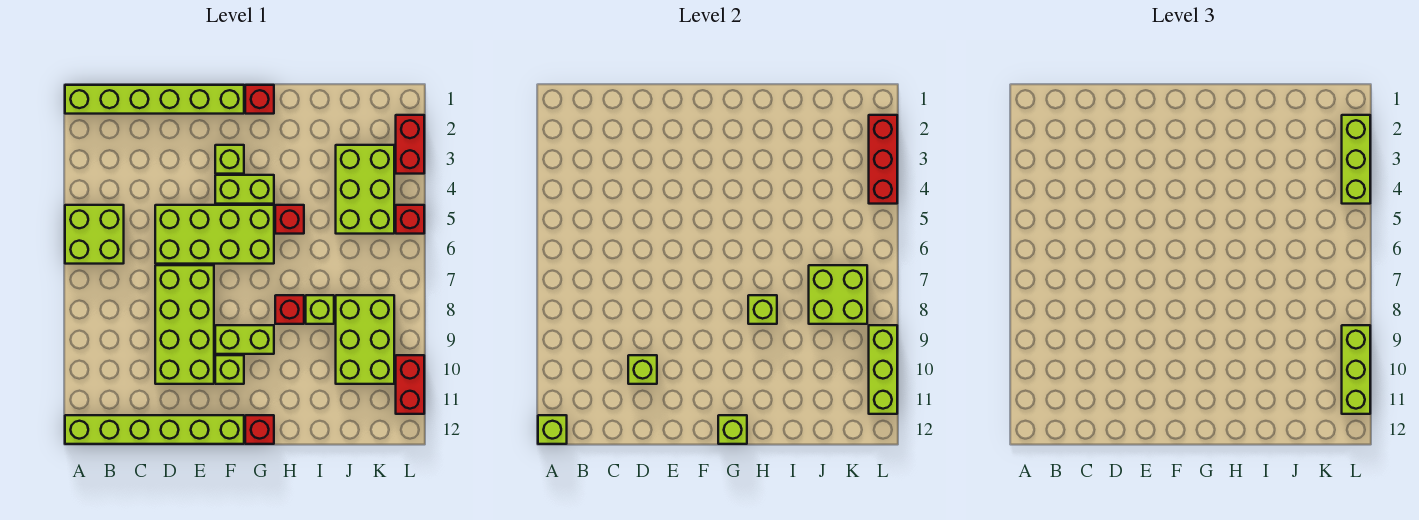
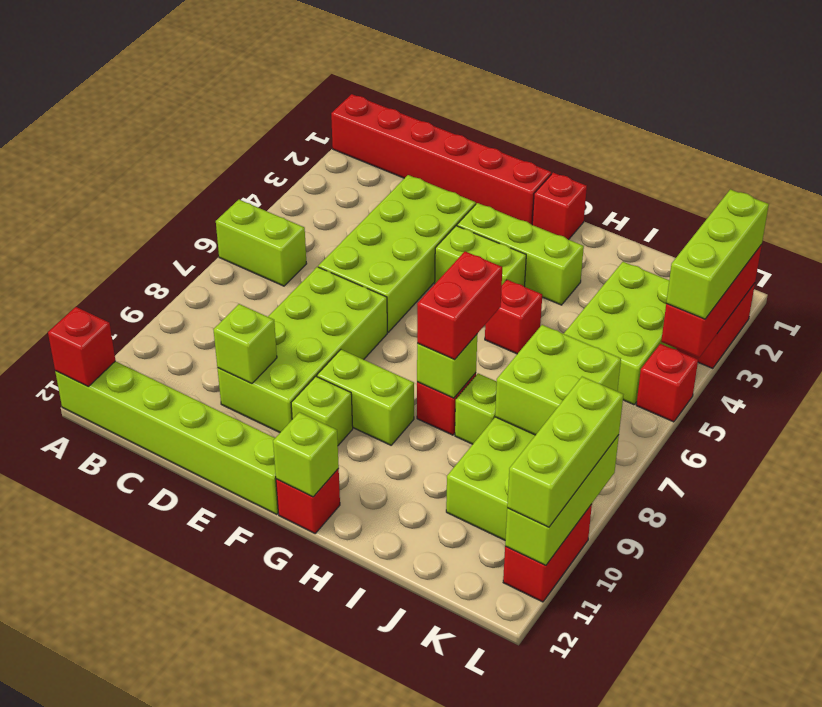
lime brick A1:F1 level 1 -> red brick A1:F1 level 1
lime brick A5:B6 level 1 -> lime brick A6:B6 level 1
lime brick A12 level 2 -> red brick A12 level 2
lime brick D5:G6 level 1 -> lime brick D3:E6 level 1
lime brick F3 level 1 -> lime brick F3:H3 level 1
none -> red brick H7:H8 level 3

